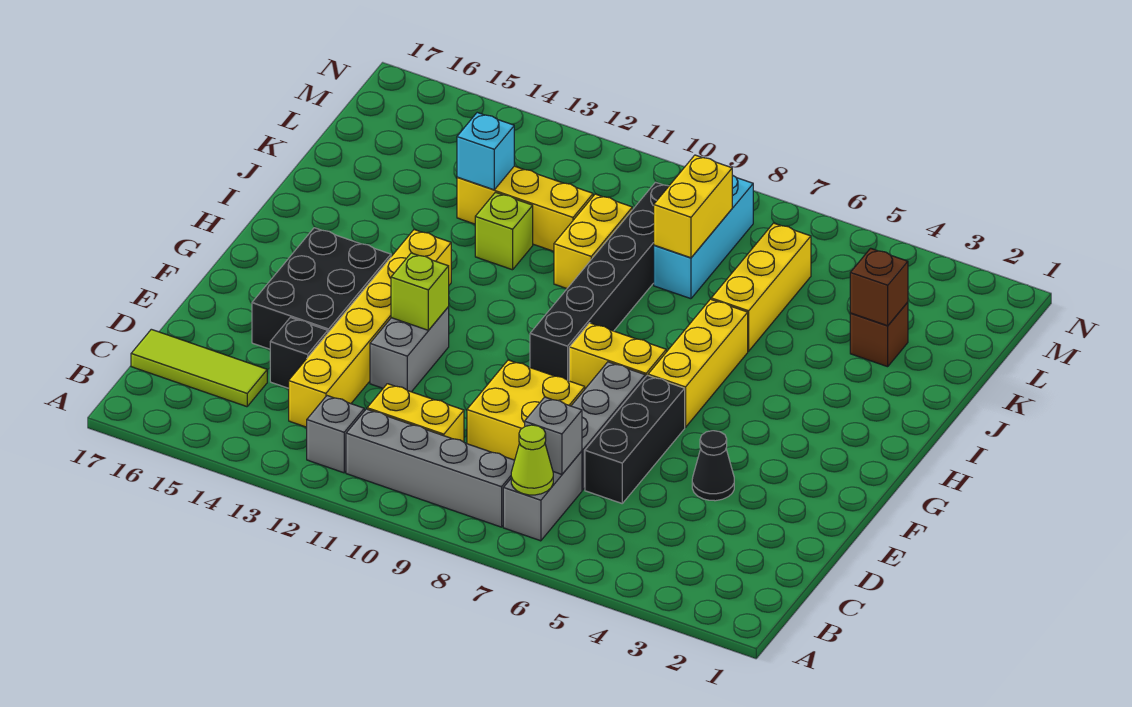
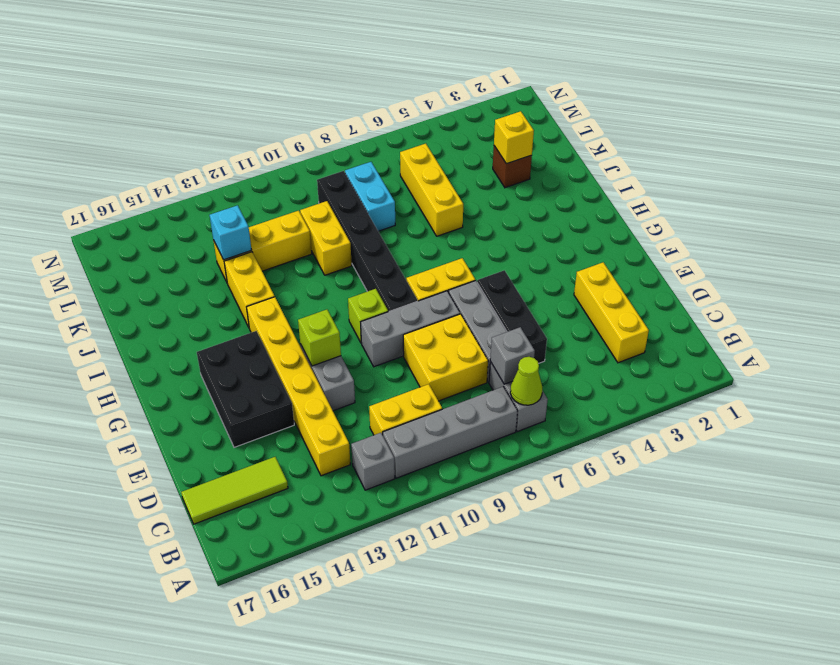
black brick D14 level 1 -> none
black cone E4 level 1 -> none
none -> grey brick F8:F10 level 1
yellow brick G6:I6 level 1 -> yellow brick C3:E3 level 1
lime brick J12 level 1 -> lime brick G10 level 1
brown brick K3 level 2 -> yellow brick K3 level 2
cyan brick K8:M8 level 1 -> cyan brick K8:L8 level 1
yellow brick K8:L8 level 2 -> yellow brick I13:J13 level 1

